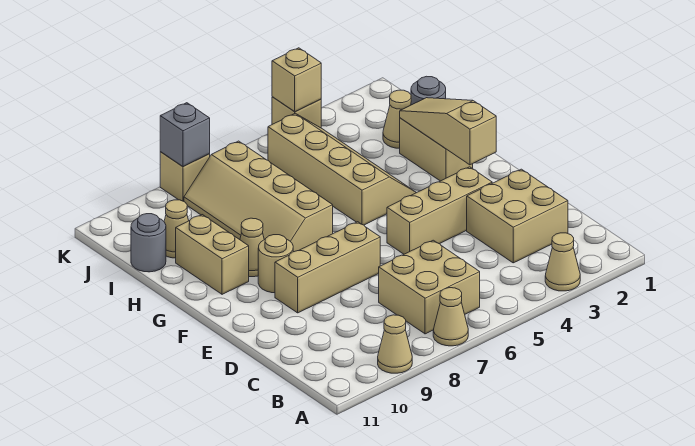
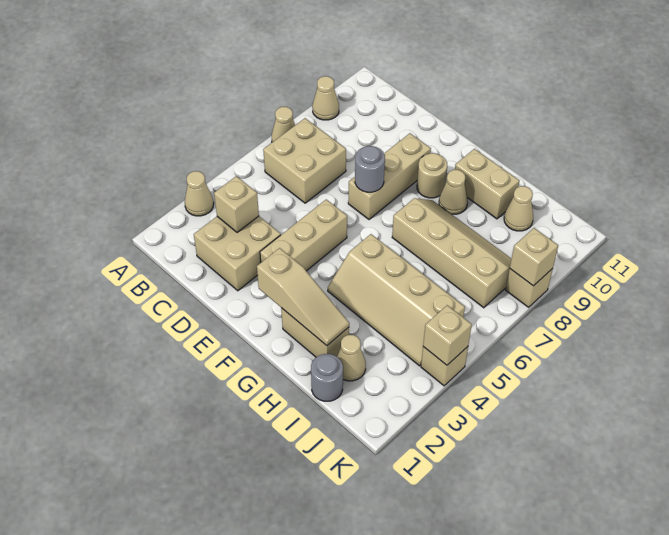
none -> tan brick C3 level 2
grey round brick I11 level 1 -> grey round brick E7 level 2
grey brick K8 level 2 -> tan brick K8 level 2

